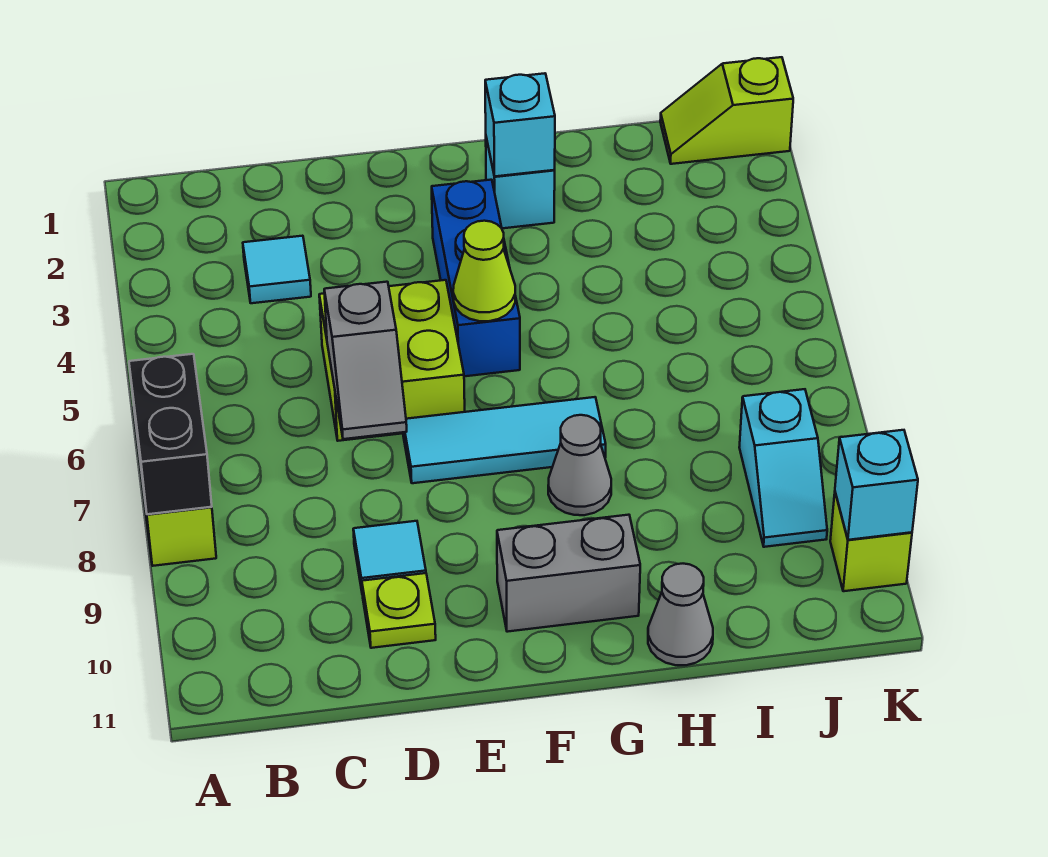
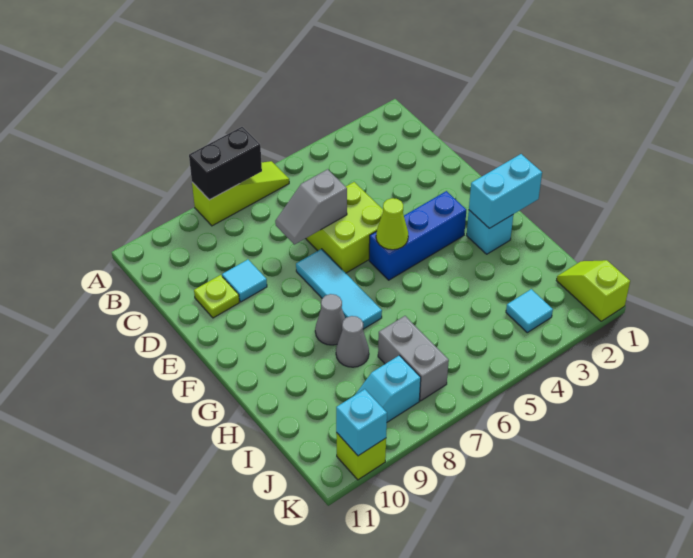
cyan tile C3 level 1 -> cyan tile J3 level 1
grey brick F10:G10 level 1 -> grey brick I7:J7 level 1
cyan brick G2 level 2 -> cyan brick G1:G2 level 2
grey cone H11 level 1 -> grey cone H8 level 1

